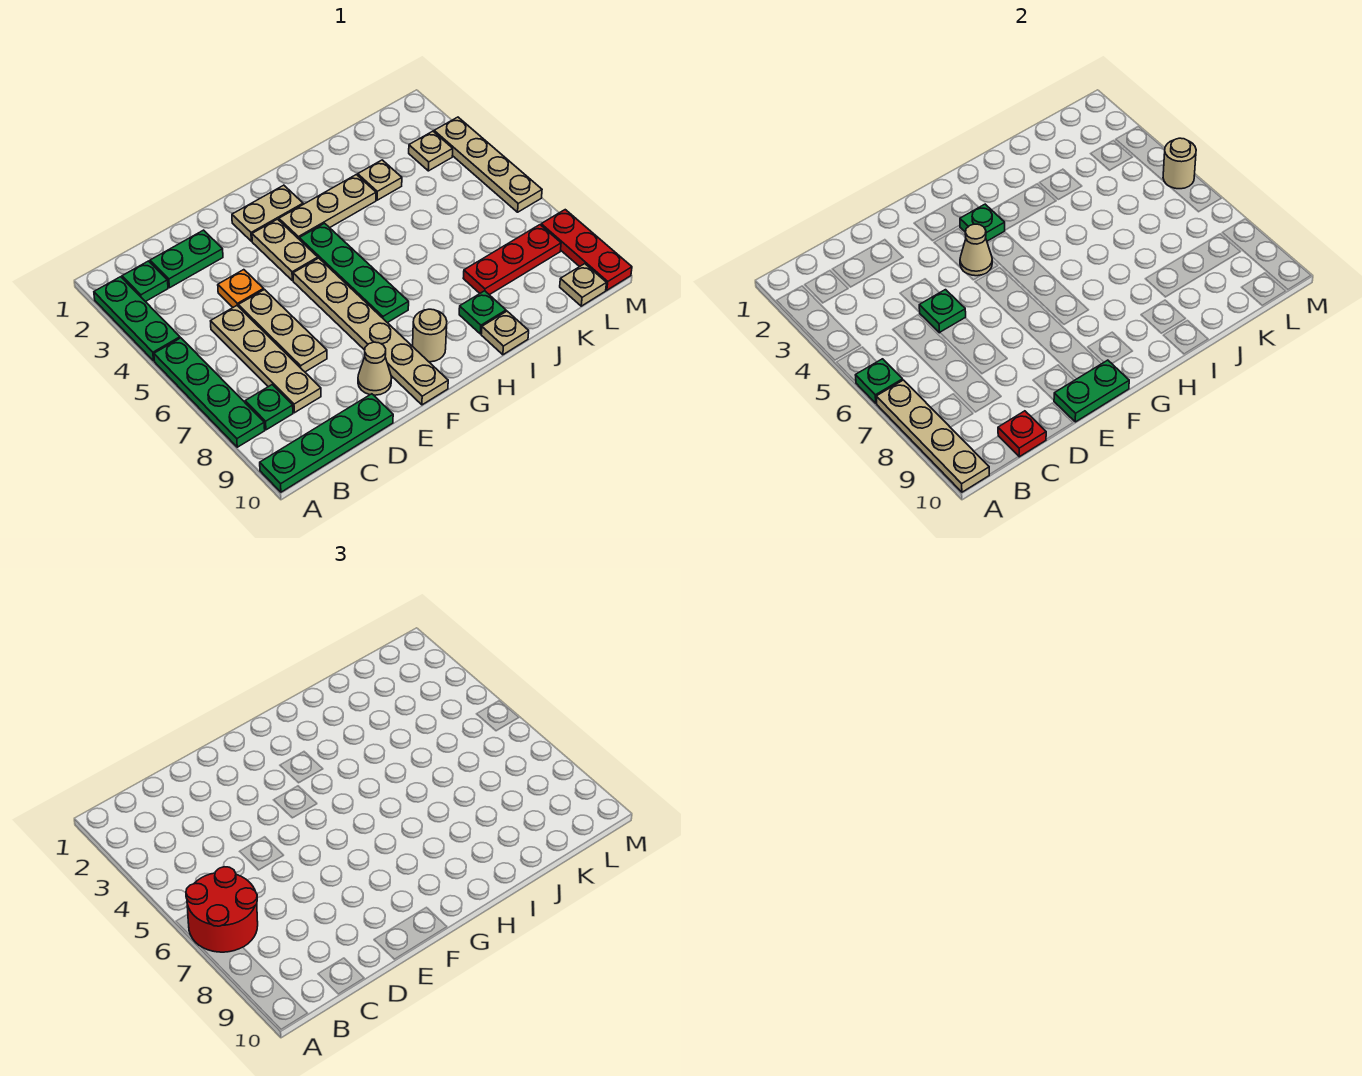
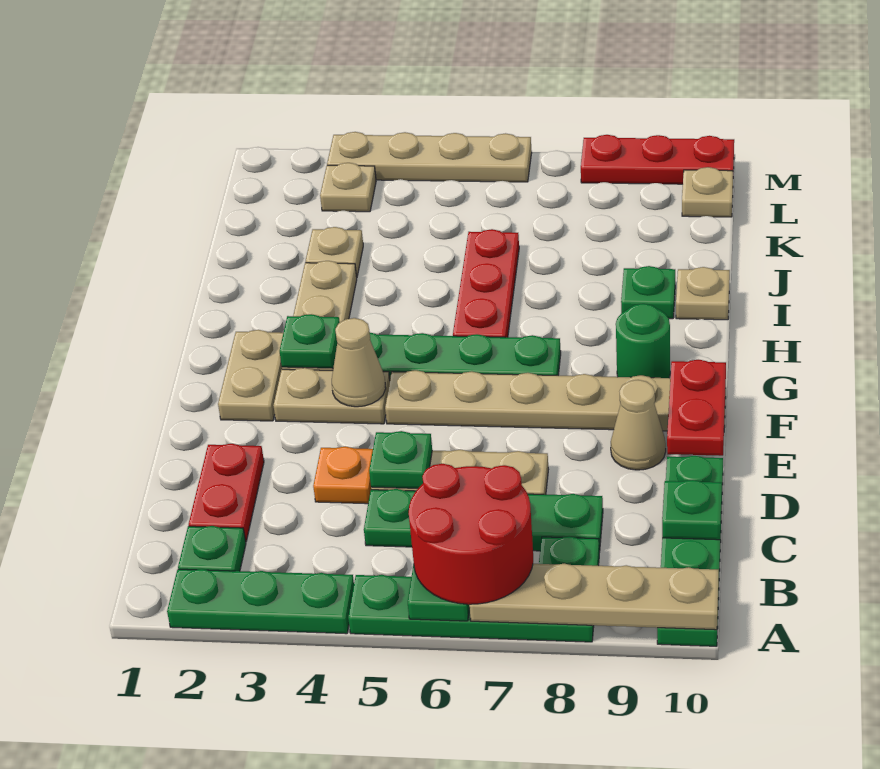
green plate C2:D2 level 1 -> red plate C2:D2 level 1
tan plate C5:C8 level 1 -> green plate C5:C8 level 1
red plate C10 level 2 -> green plate C10 level 2
green plate E10:F10 level 2 -> red plate E10:F10 level 2
tan round brick G9 level 1 -> green round brick G9 level 1
red plate J8:L8 level 1 -> red plate H6:J6 level 1
tan round brick M5 level 2 -> none

